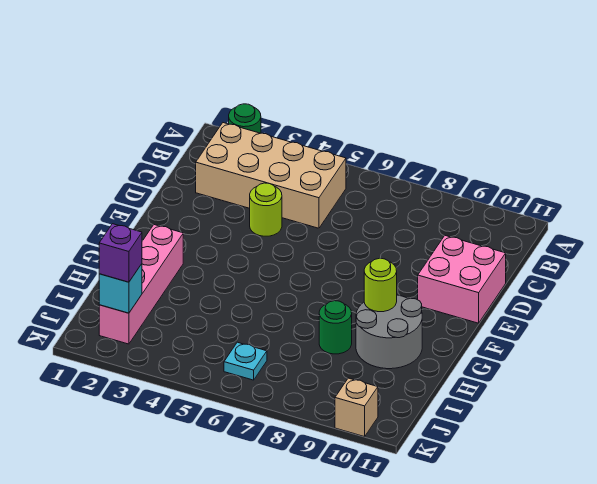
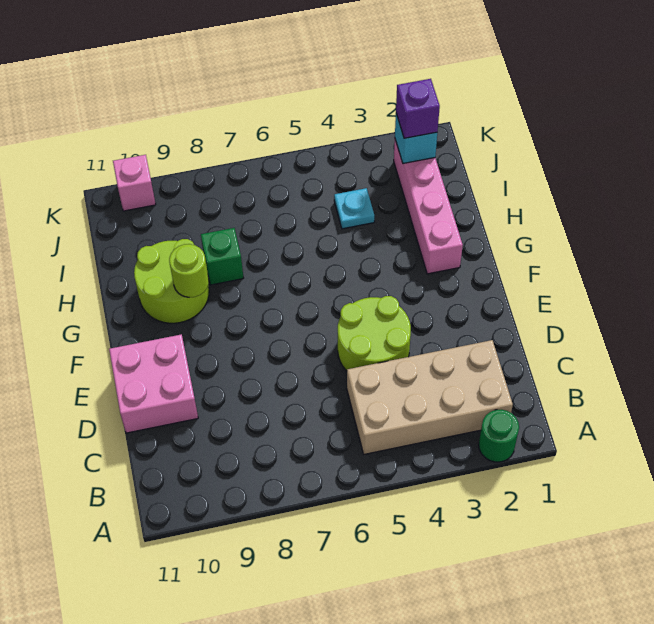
lime round brick D4 level 1 -> lime round brick D4:E5 level 1
grey round brick G9:H10 level 1 -> lime round brick G9:H10 level 1
green round brick H8 level 1 -> green brick H8 level 1
cyan plate J6 level 1 -> cyan plate I4 level 1
tan brick K10 level 1 -> pink brick K10 level 1

